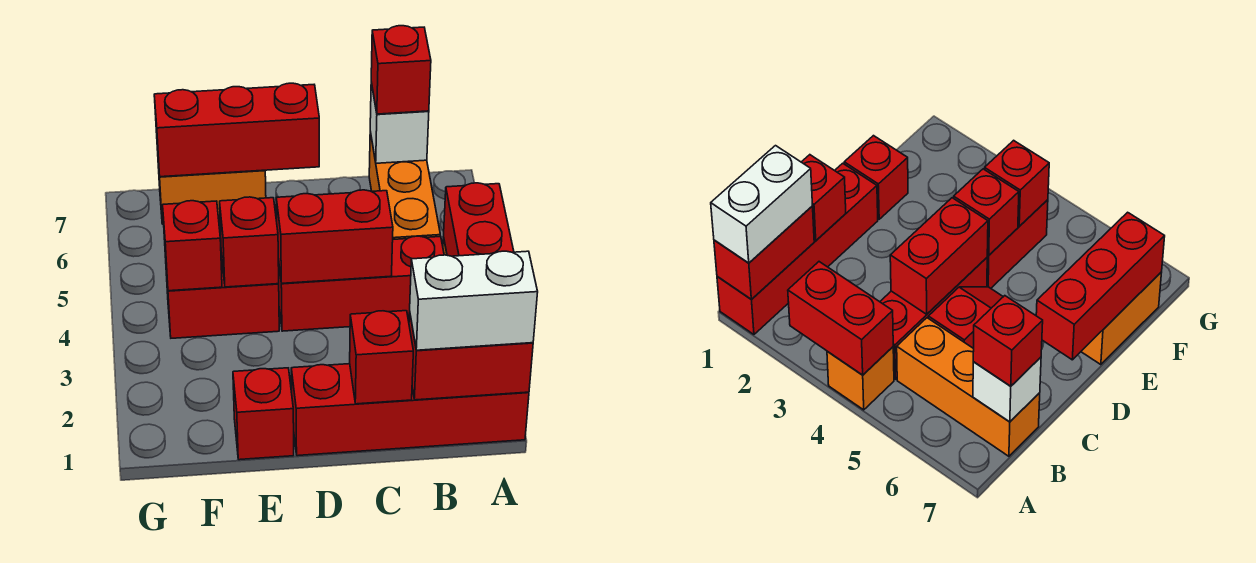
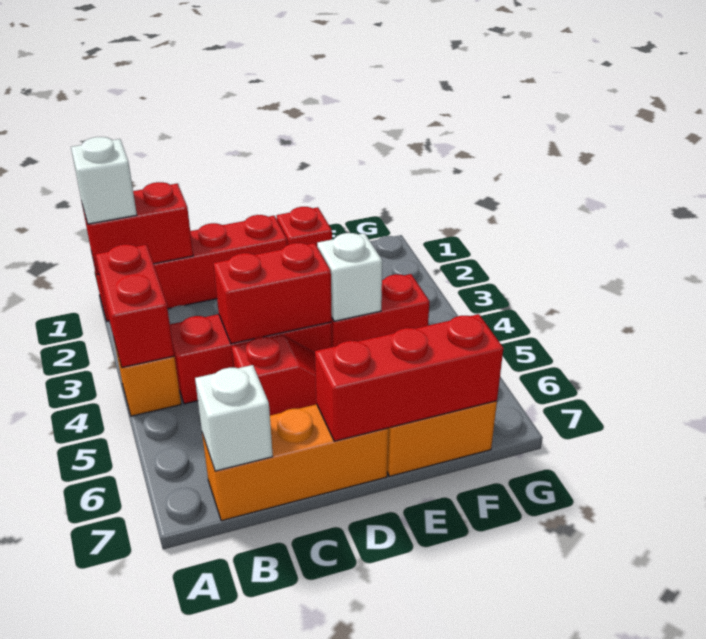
white brick A1:B1 level 3 -> white brick A1 level 3
orange brick B5:B7 level 1 -> orange brick B7:D7 level 1
red brick B7 level 3 -> none
red brick C1 level 2 -> none
red brick E4 level 2 -> white brick E4 level 2
red brick F4 level 2 -> none

